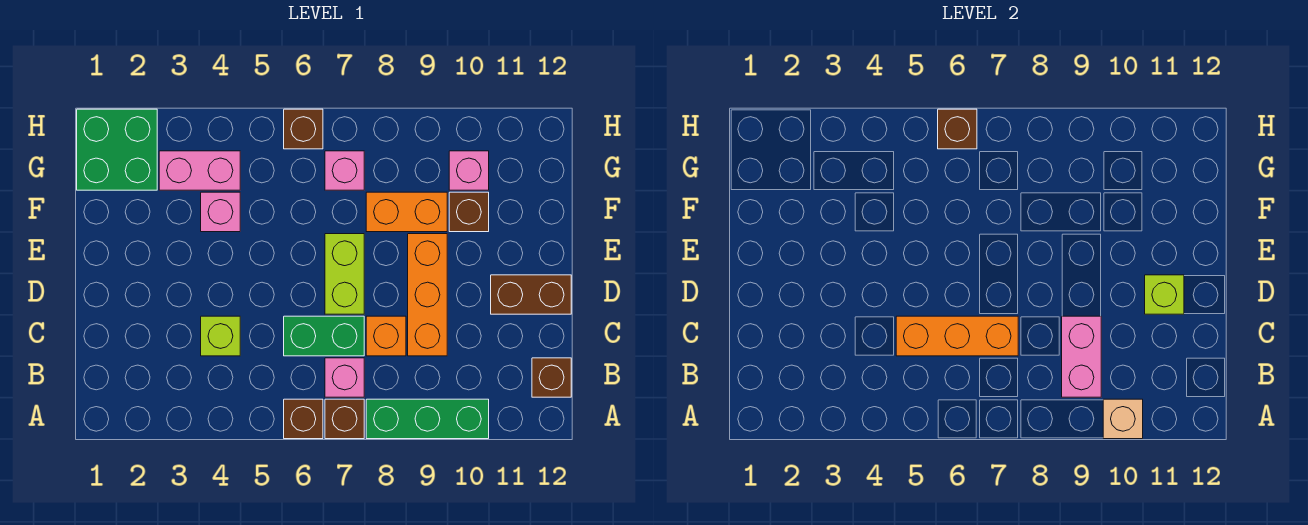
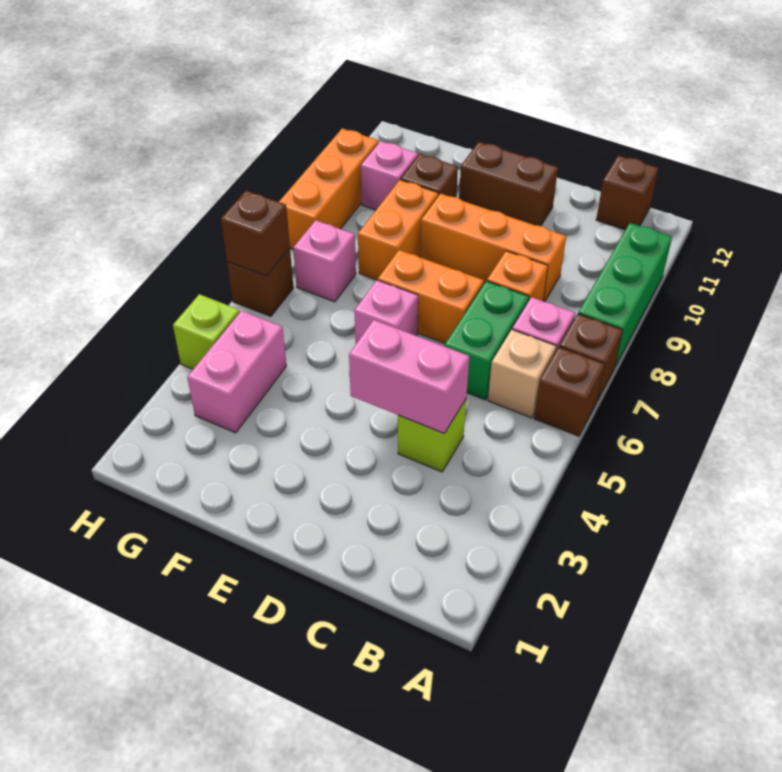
tan brick A10 level 2 -> tan brick B6 level 1
pink brick B9:C9 level 2 -> pink brick C4:D4 level 2
orange brick C5:C7 level 2 -> orange brick H8:H10 level 1
lime brick D7:E7 level 1 -> orange brick D7:E7 level 1
brown brick D11:D12 level 1 -> brown brick D11:E11 level 1
lime brick D11 level 2 -> lime brick H4 level 1
pink brick F4 level 1 -> pink brick E6 level 1
green brick G1:H2 level 1 -> none

